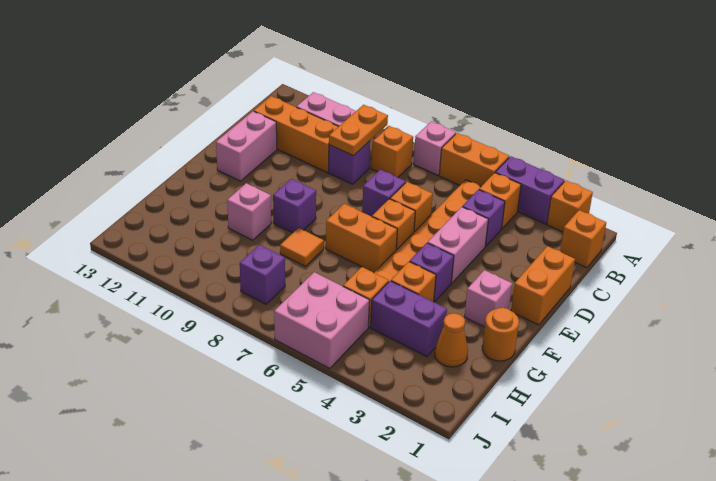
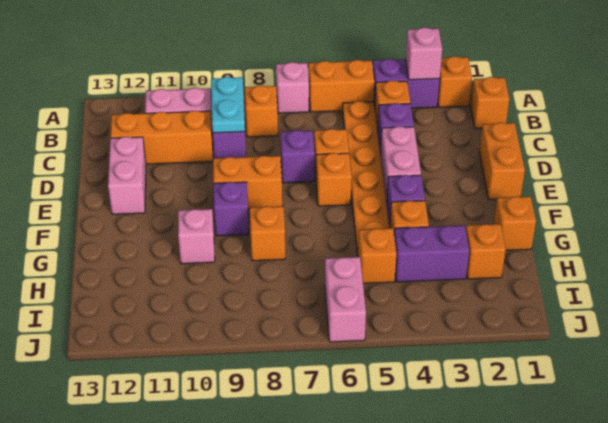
orange plate B9:C9 level 2 -> cyan plate B9:C9 level 2
pink brick F2 level 1 -> pink brick A3 level 2
orange brick F6:F7 level 1 -> orange brick E8:E9 level 1
orange round brick G1 level 1 -> orange brick G1 level 1
orange tile G8 level 1 -> orange brick G8 level 1
orange cone H2 level 1 -> orange brick H2 level 1
pink brick I5:J6 level 1 -> pink brick I6:J6 level 1
purple brick I8 level 1 -> none

